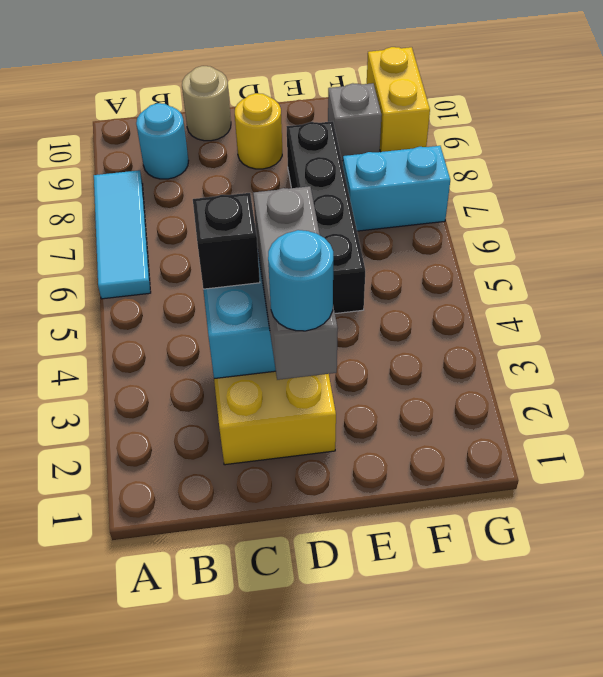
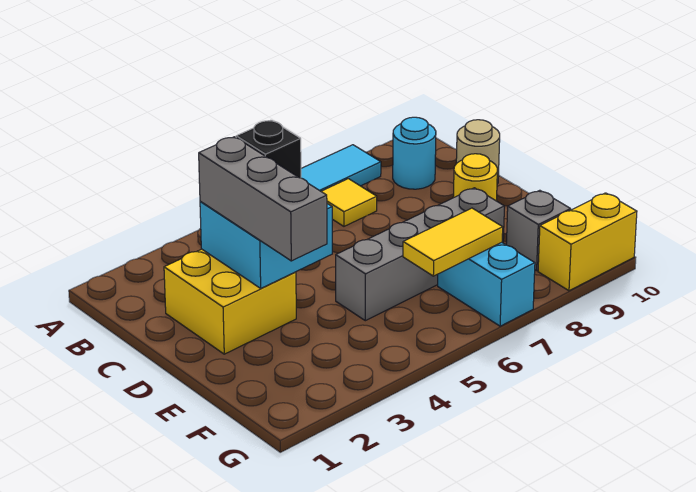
none -> yellow tile B7 level 1
grey brick D2:D4 level 3 -> grey brick C3:E3 level 3
cyan round brick D2 level 4 -> none
black brick E5:E8 level 1 -> grey brick E5:E8 level 1
none -> yellow tile F6:F7 level 2

